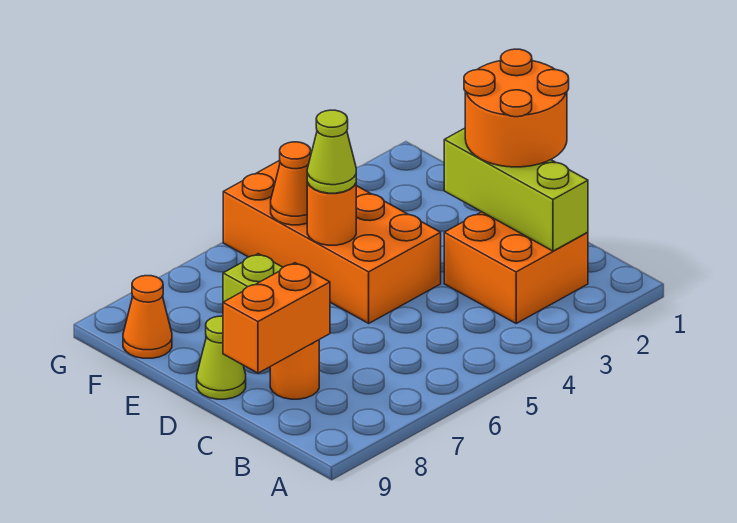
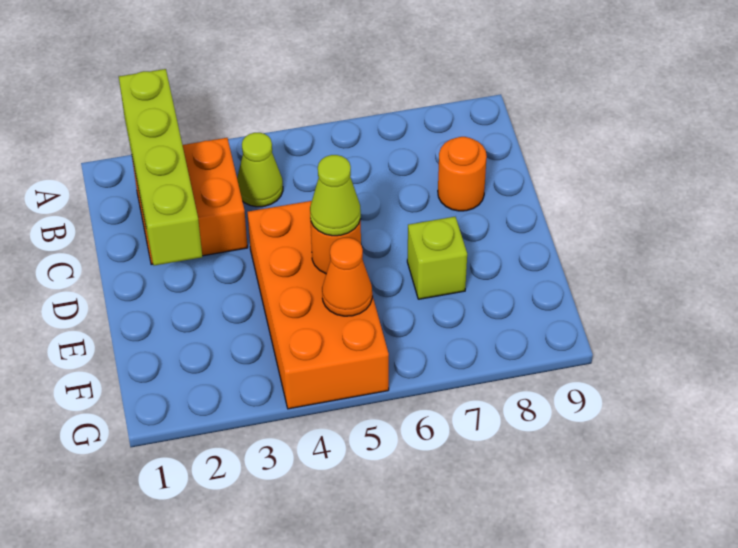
lime brick B2:D2 level 2 -> lime brick A2:D2 level 2
orange round brick C1:D2 level 3 -> none
orange brick C8:C9 level 2 -> none
lime cone D9 level 1 -> lime cone B4 level 1
orange cone F9 level 1 -> none

